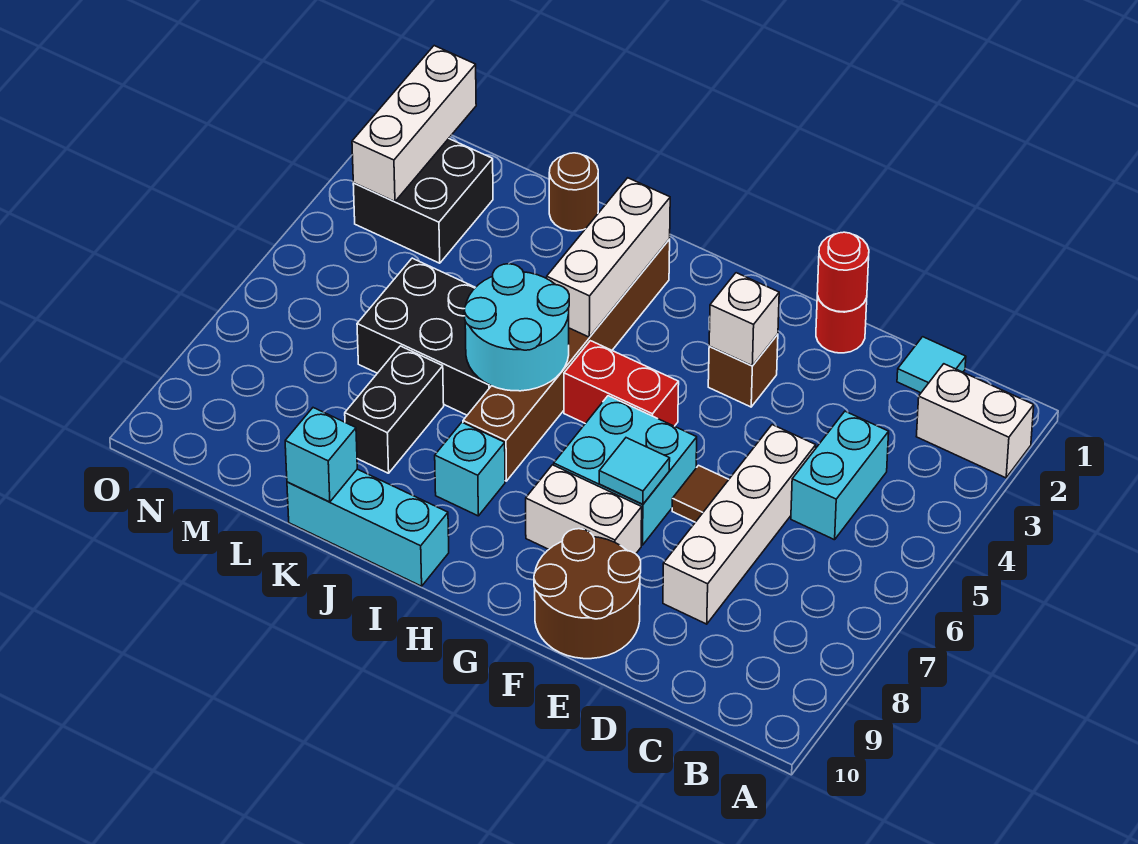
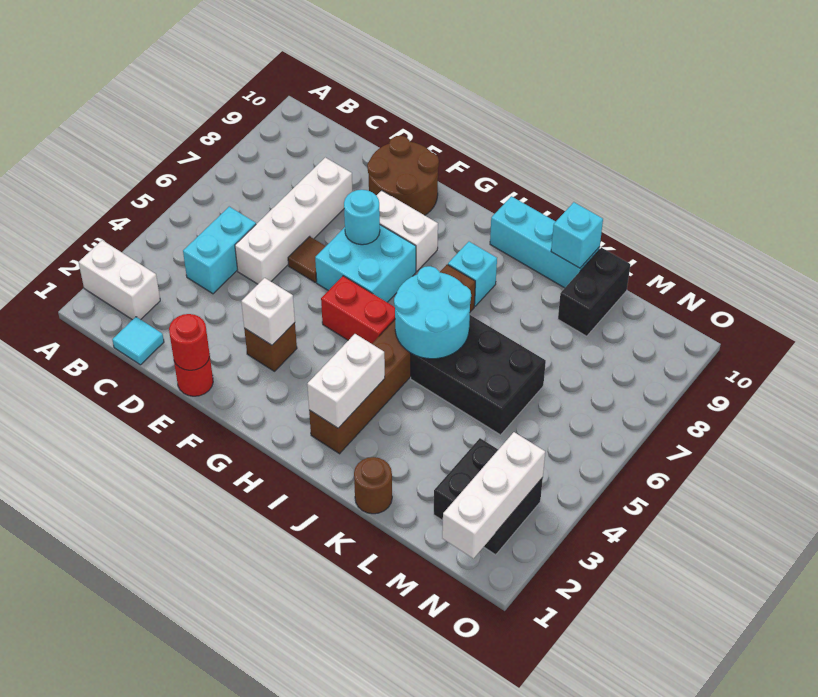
cyan tile F7 level 2 -> cyan round brick F7 level 2
white brick I2:I4 level 2 -> white brick I2:I3 level 2
black brick K7:K8 level 1 -> black brick L9:L10 level 1

